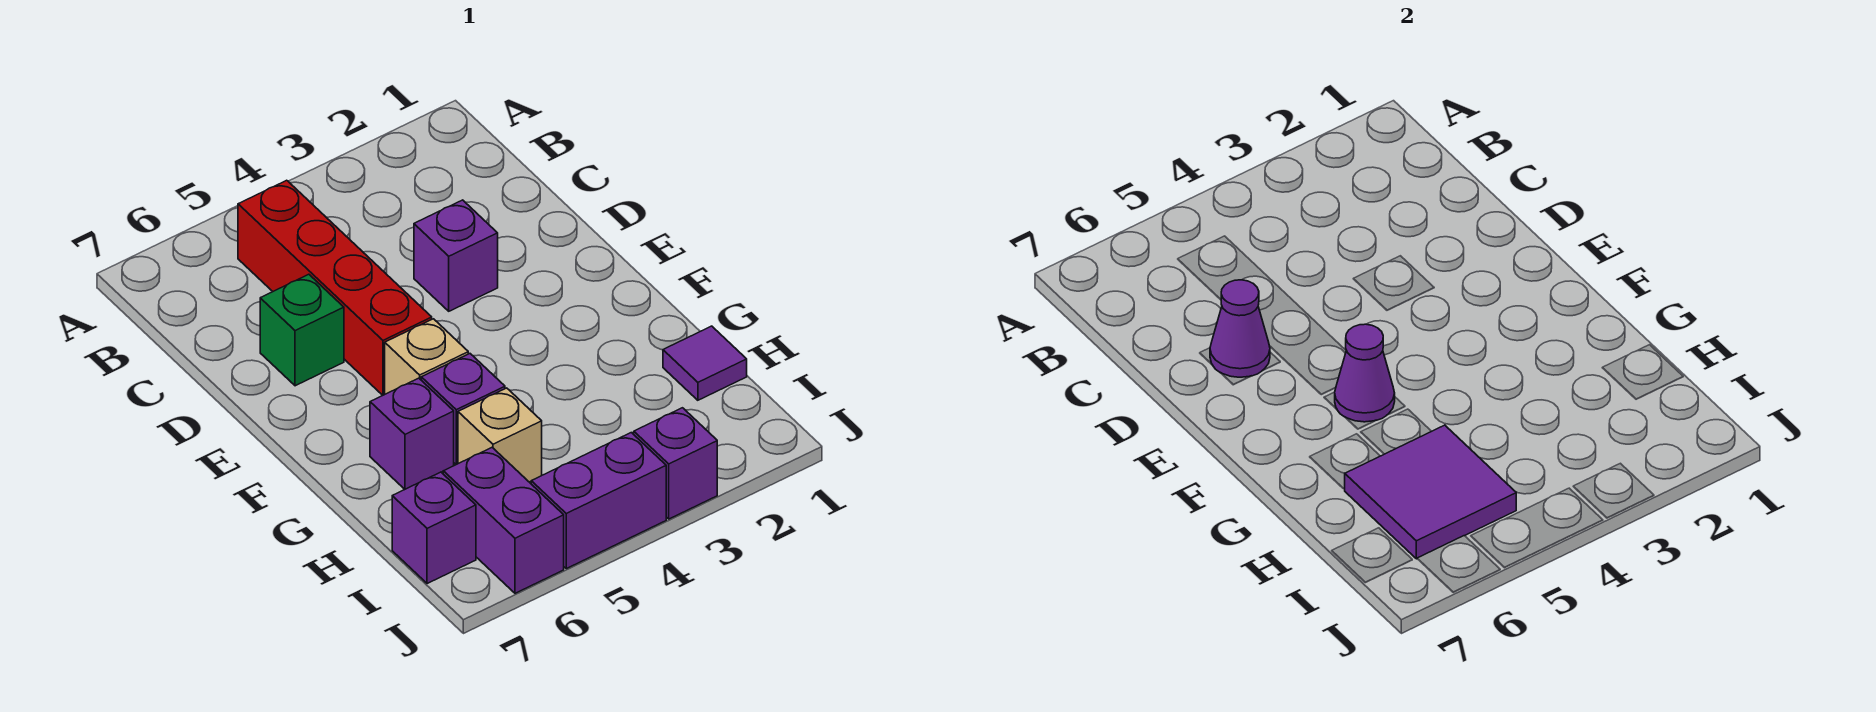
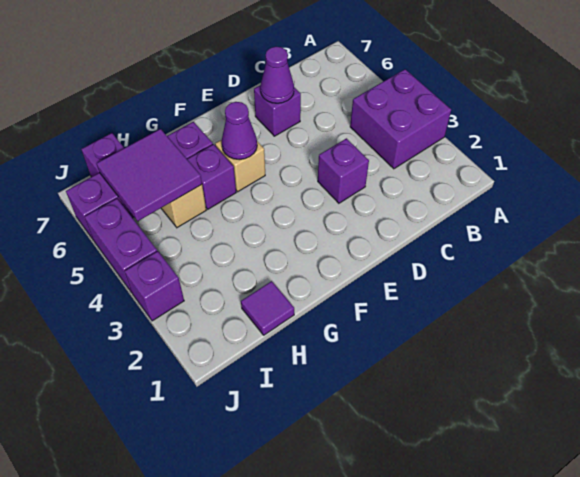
none -> purple brick A3:B4 level 1
red brick B5:E5 level 1 -> none
green brick D6 level 1 -> purple brick D6 level 1

